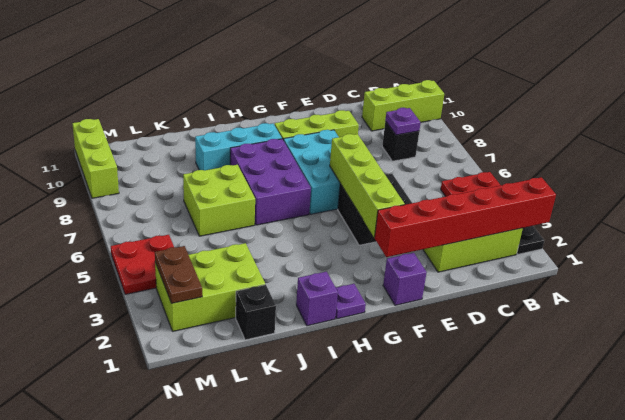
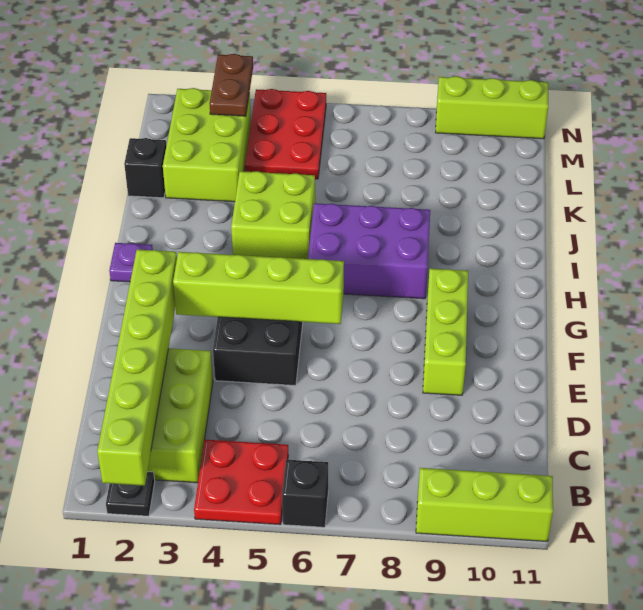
red brick A2:F2 level 2 -> lime brick A2:F2 level 2
lime brick A10:C10 level 1 -> lime brick A9:A11 level 1
black brick C8 level 1 -> black brick A6 level 1
purple plate C8 level 2 -> none
purple brick F1 level 1 -> none
cyan brick F6:G8 level 1 -> none
cyan brick H9:J9 level 1 -> none
purple brick I1 level 1 -> none
lime brick J6:K7 level 1 -> lime brick I4:J5 level 1
brown plate M2:M3 level 2 -> brown plate M3:N3 level 2
red plate M4:N5 level 1 -> red plate L4:N5 level 1

